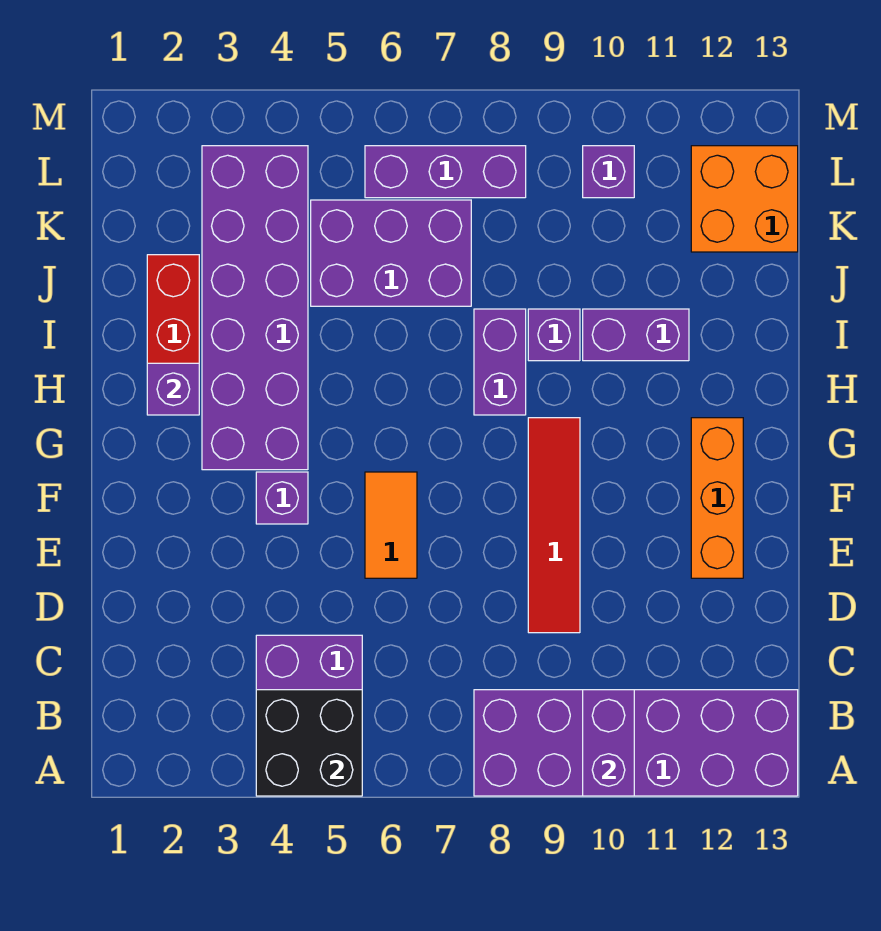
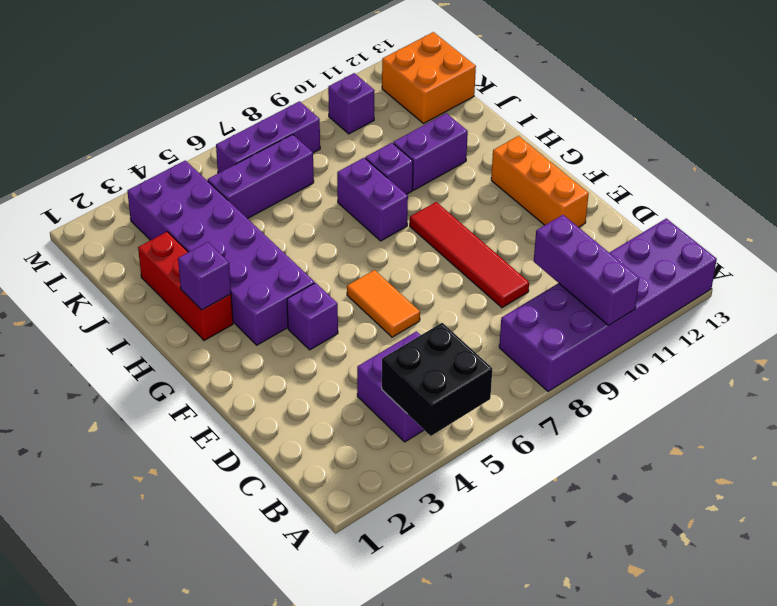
purple brick A10:B10 level 2 -> purple brick A10:C10 level 2
purple brick J5:K7 level 1 -> purple brick K5:K7 level 1

